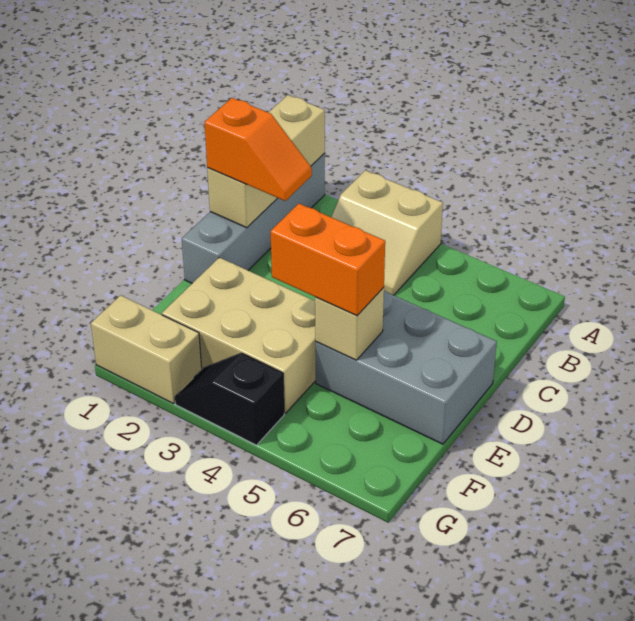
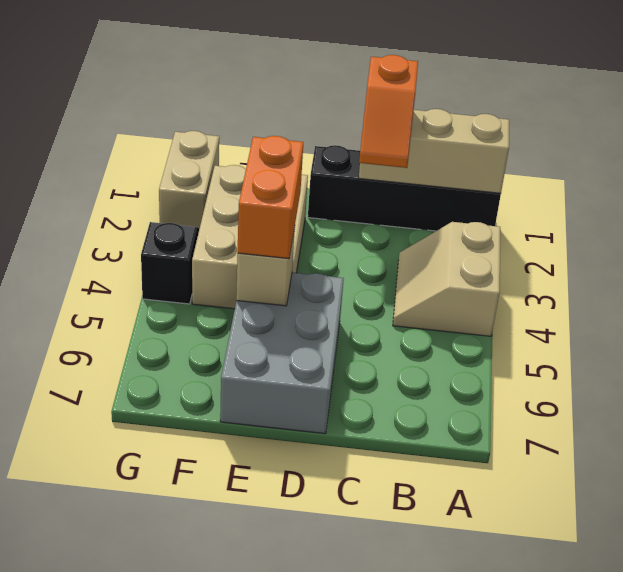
grey brick A1:D1 level 1 -> black brick A1:D1 level 1

